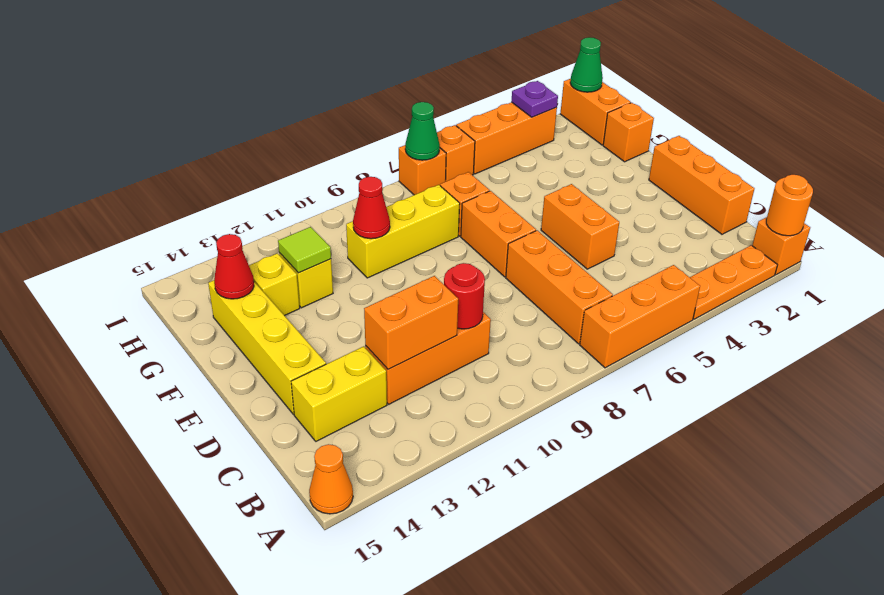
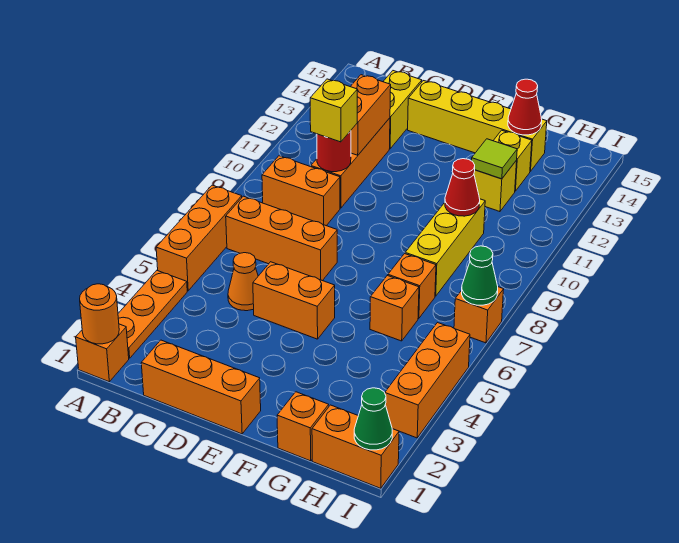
orange cone A15 level 1 -> orange cone C5 level 1
none -> yellow brick C10 level 3
orange brick E7:F7 level 1 -> orange brick B9:C9 level 1
purple plate I3 level 2 -> none
orange brick I6 level 1 -> orange brick G6 level 1

